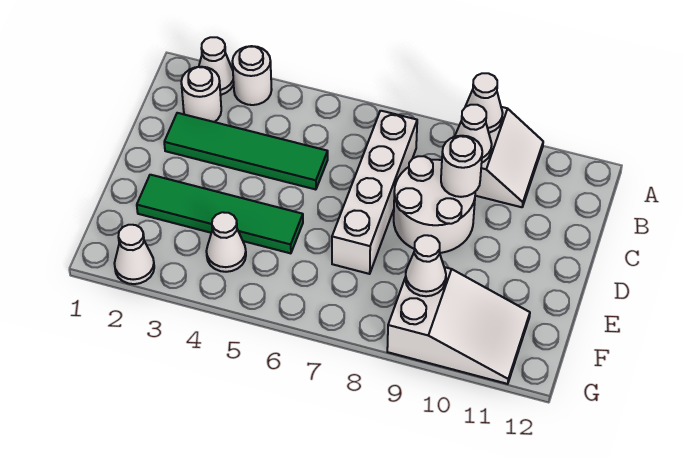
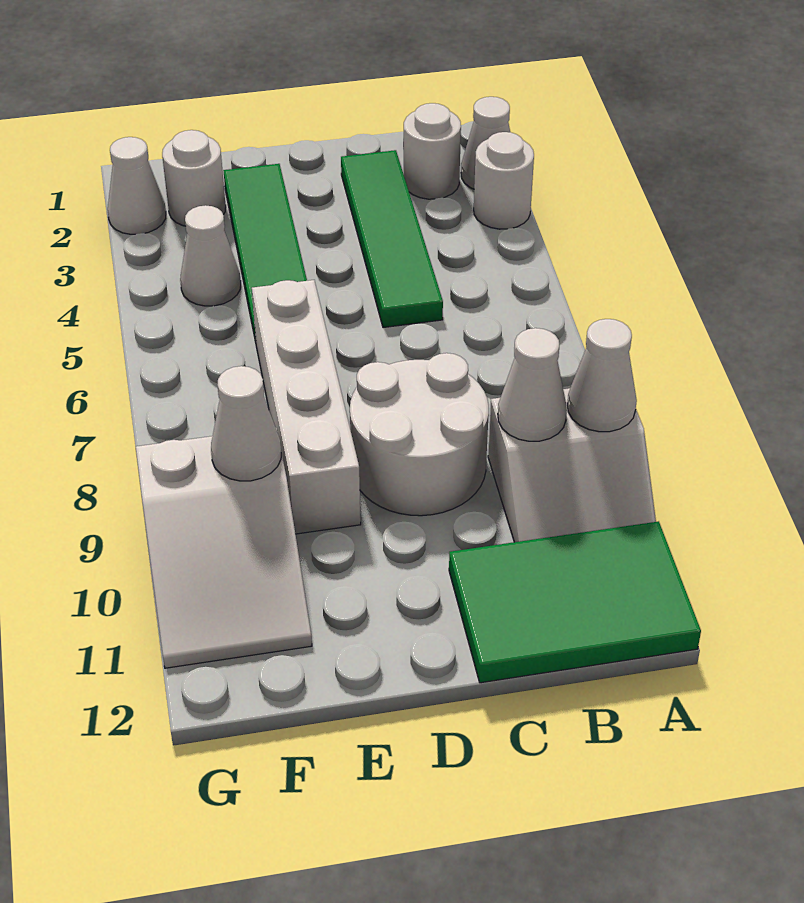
none -> green tile A11:C12 level 1
white brick B7:E7 level 1 -> white brick E6:E9 level 1
white round brick C9 level 2 -> white round brick F2 level 1

